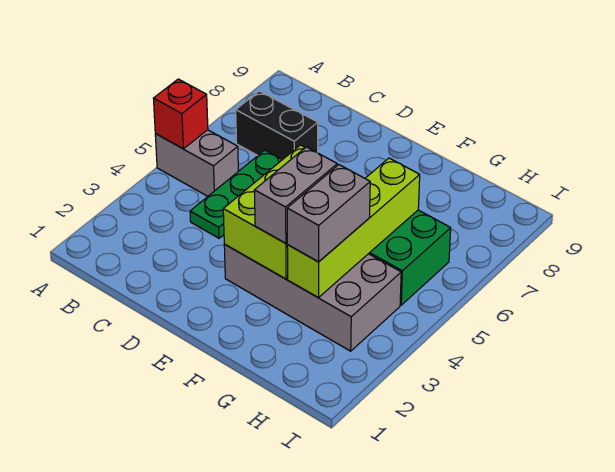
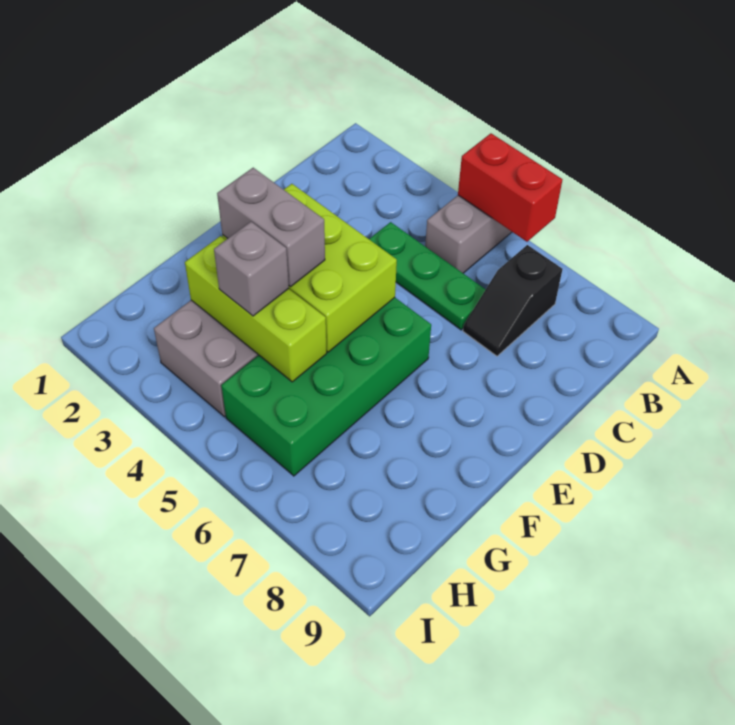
red brick A5 level 2 -> red brick A5:A6 level 2
black brick B7:C7 level 1 -> black slope B7:C7 level 1 top B
lime brick G3:G6 level 2 -> lime brick G3:G5 level 2
grey brick G3:G4 level 3 -> grey brick G4 level 3

